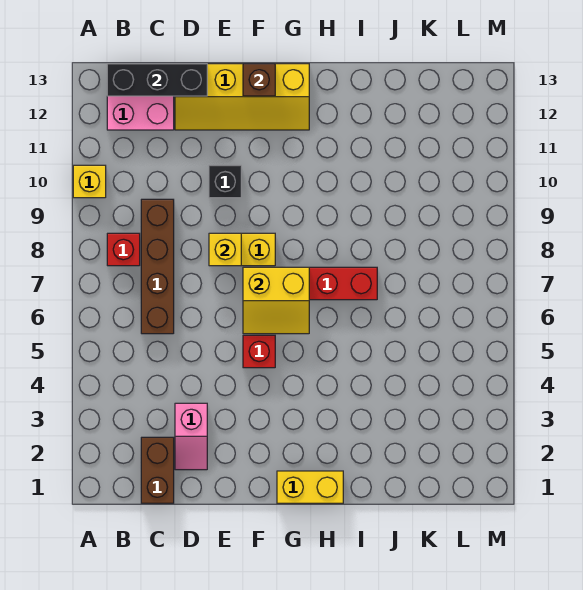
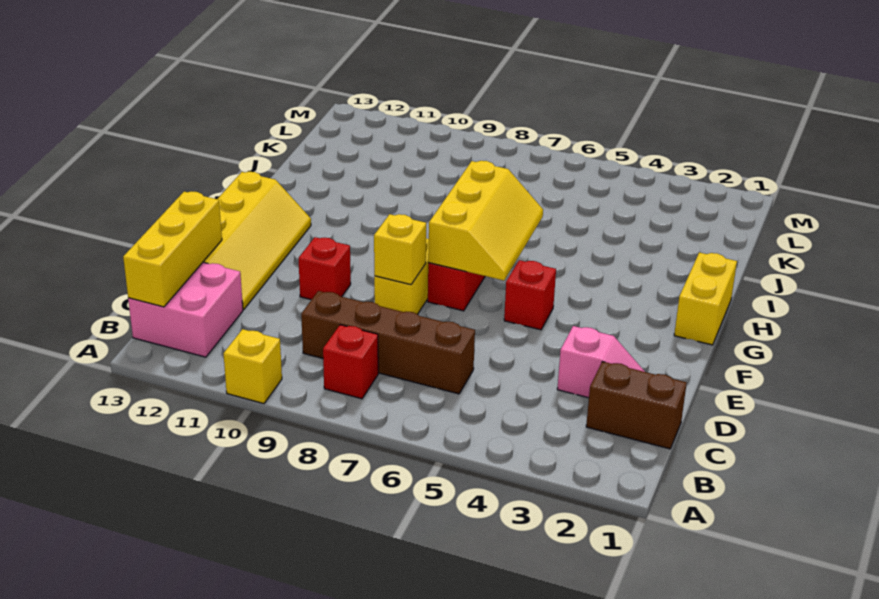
black brick B13:D13 level 2 -> yellow brick B13:D13 level 2
black brick E10 level 1 -> red brick E10 level 1
yellow slope F6:G7 level 2 top 7 -> yellow slope F6:H7 level 2 top 7
brown brick F13 level 2 -> none

